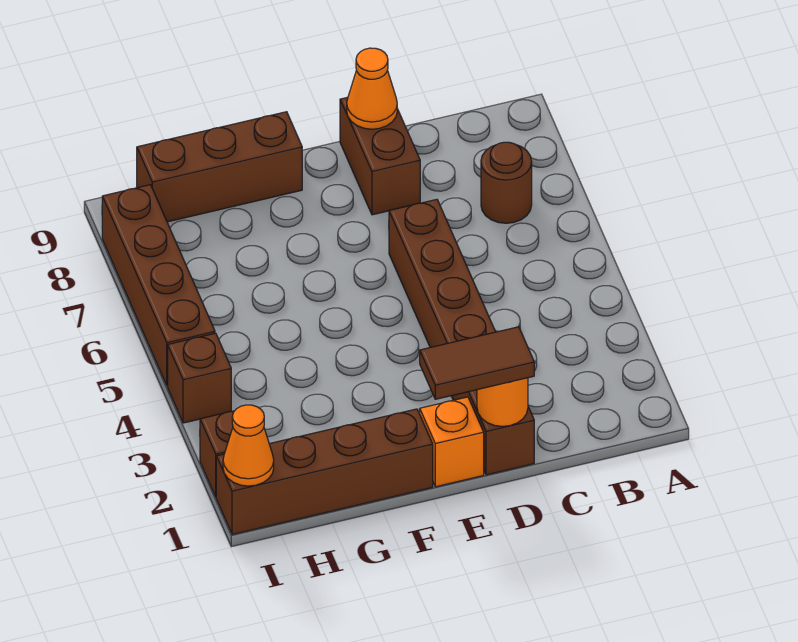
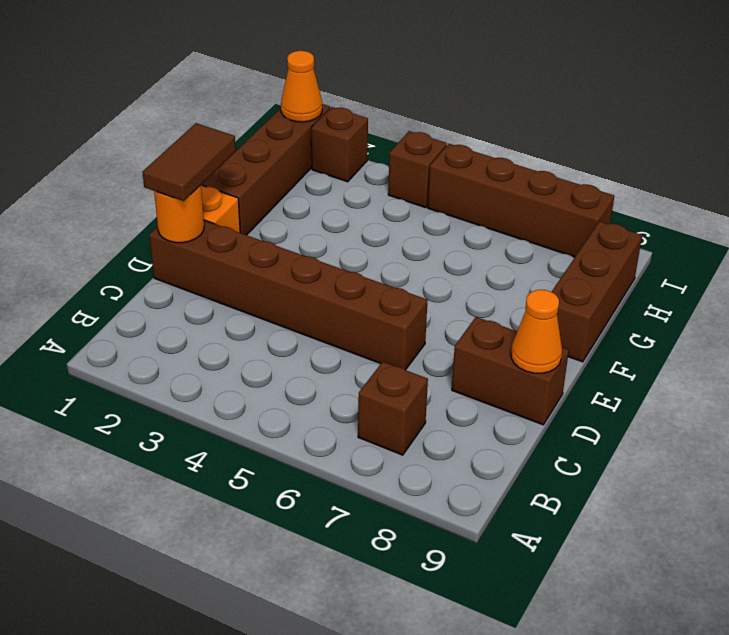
brown round brick B7 level 1 -> brown brick B7 level 1

